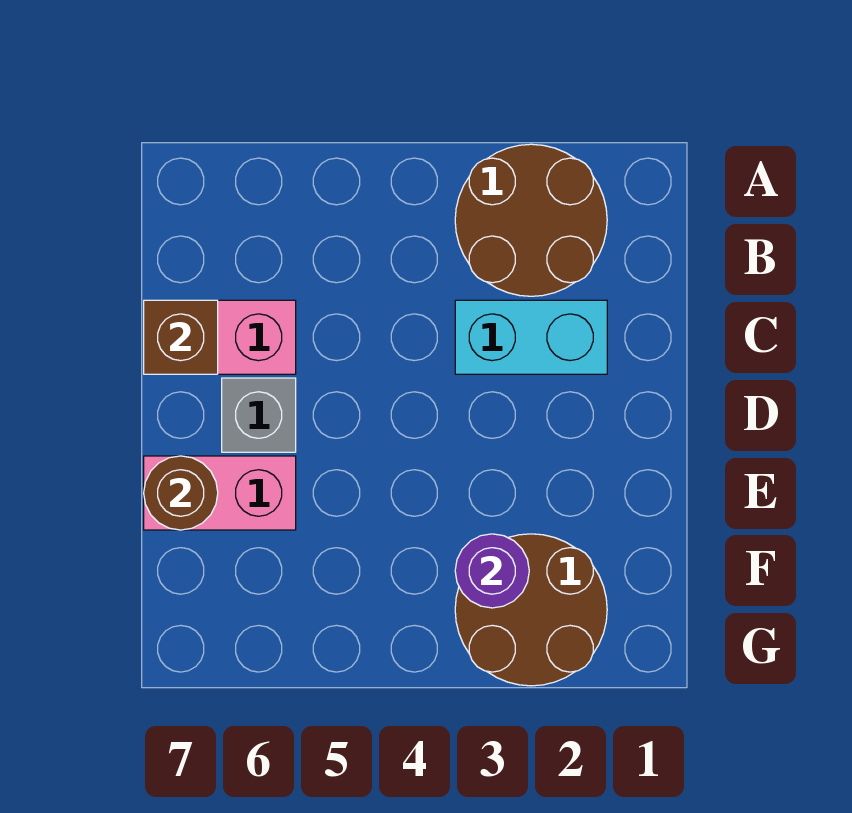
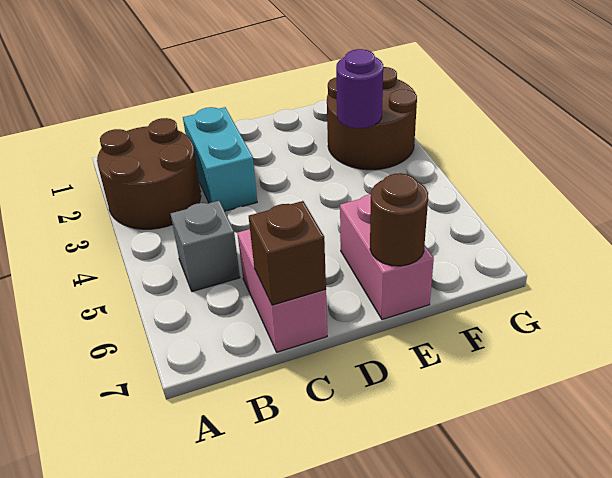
grey brick D6 level 1 -> grey brick B5 level 1

